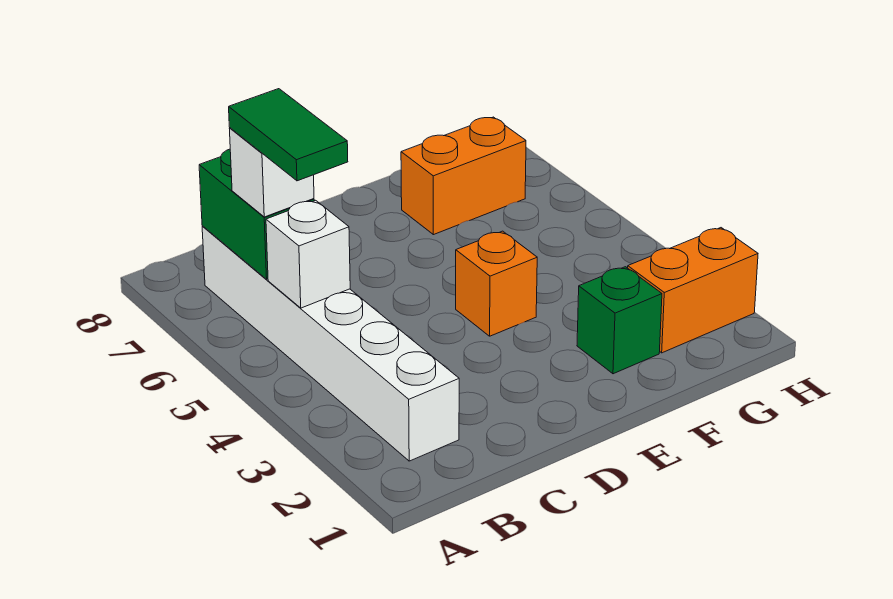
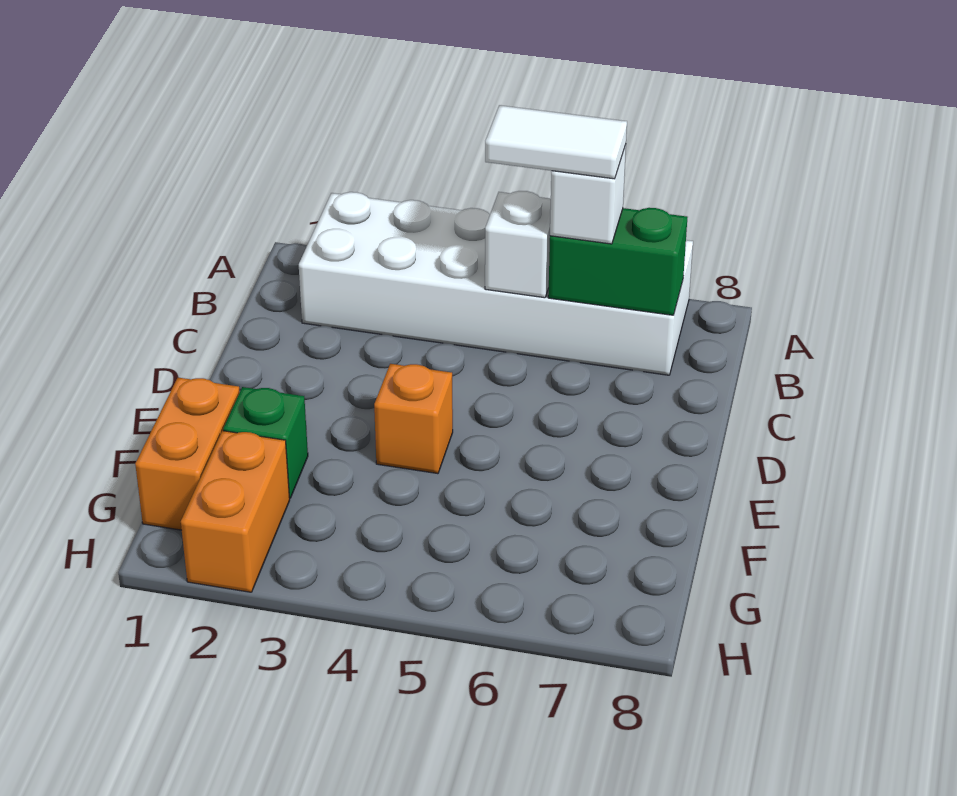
white brick B2:B7 level 1 -> white brick A2:B7 level 1
green tile B5:B6 level 4 -> white tile B5:B6 level 4
orange brick F7:G7 level 1 -> orange brick F1:G1 level 1

